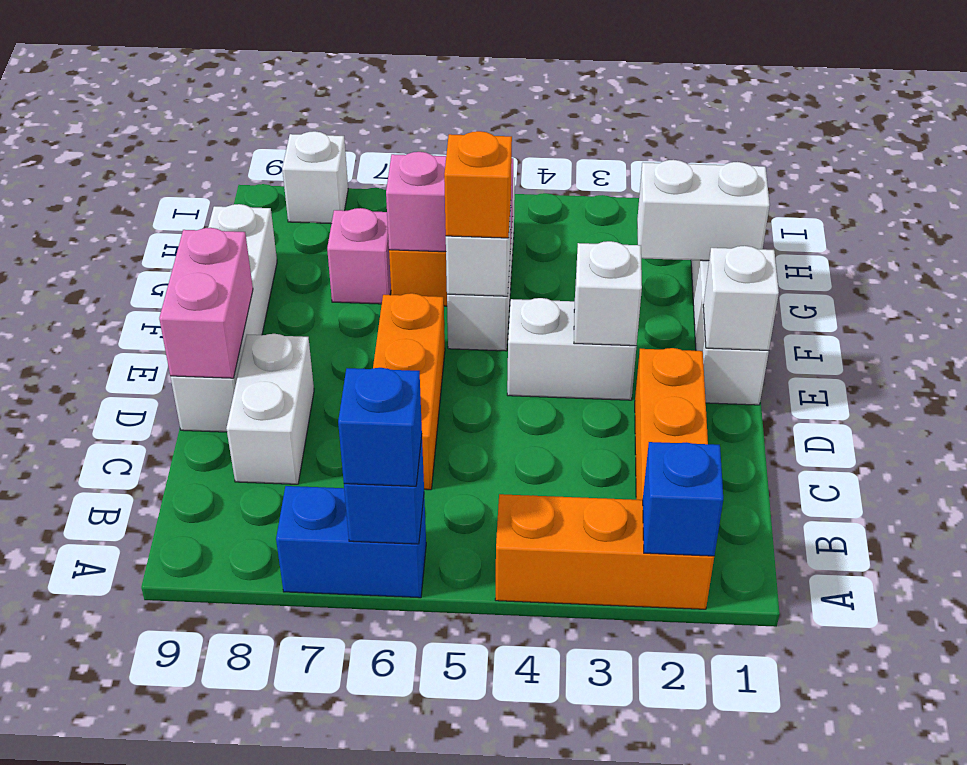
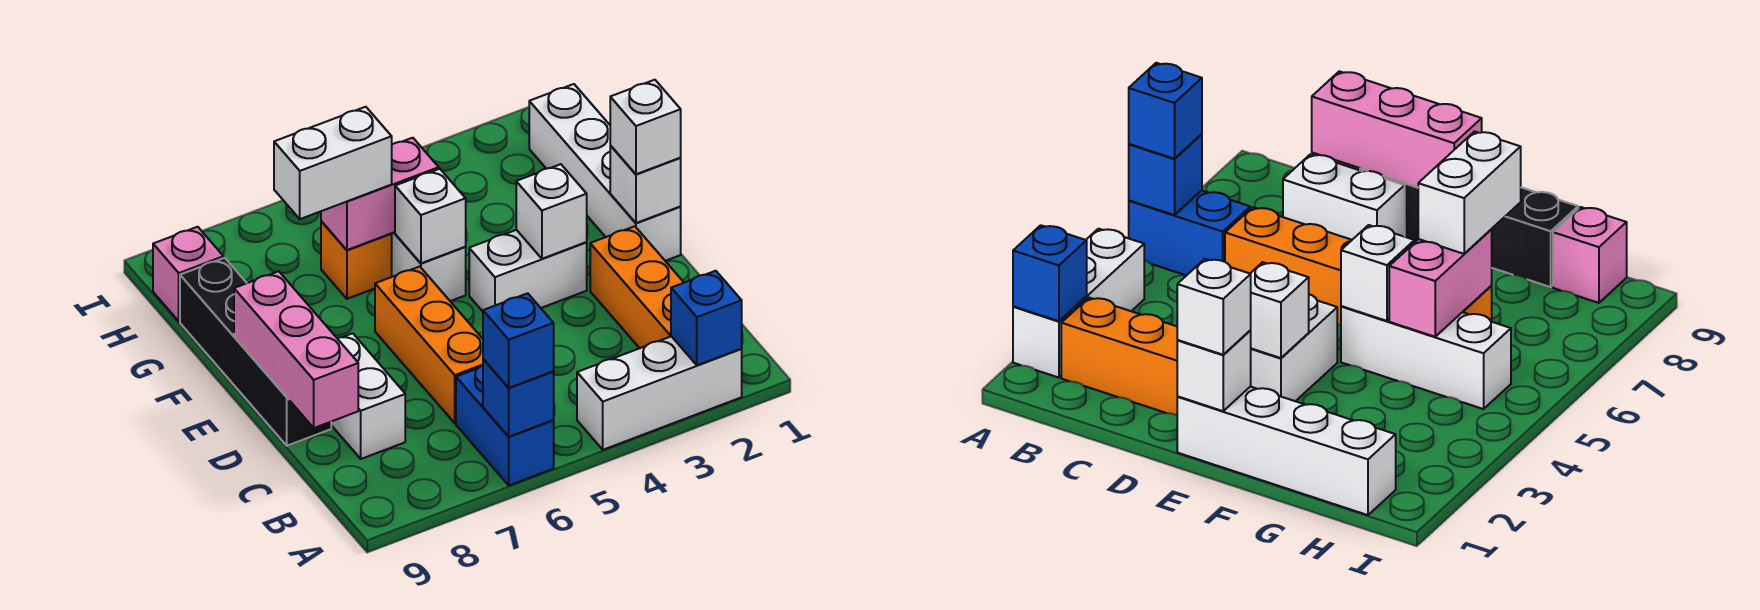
orange brick A2:A4 level 1 -> white brick A2:A4 level 1
blue brick A6:A7 level 1 -> blue brick A6:B6 level 1
white brick D9:G9 level 1 -> black brick D9:G9 level 1
pink brick D9:E9 level 2 -> pink brick C9:E9 level 2
orange brick F5 level 3 -> none
white brick G1:G2 level 2 -> white brick G6:G7 level 3
pink brick G7 level 1 -> pink brick H9 level 1
white brick I8 level 1 -> white brick E1 level 3

